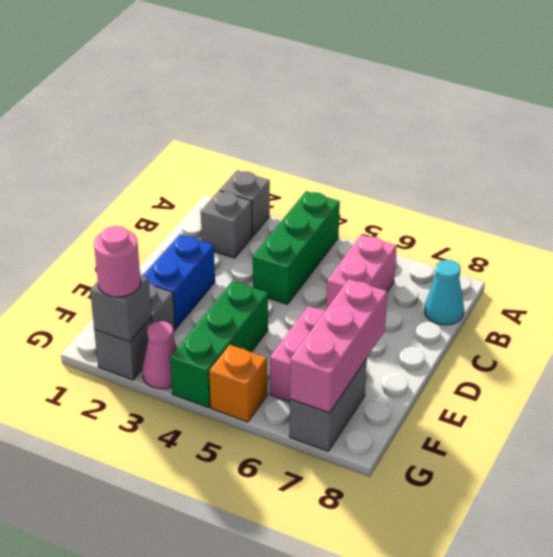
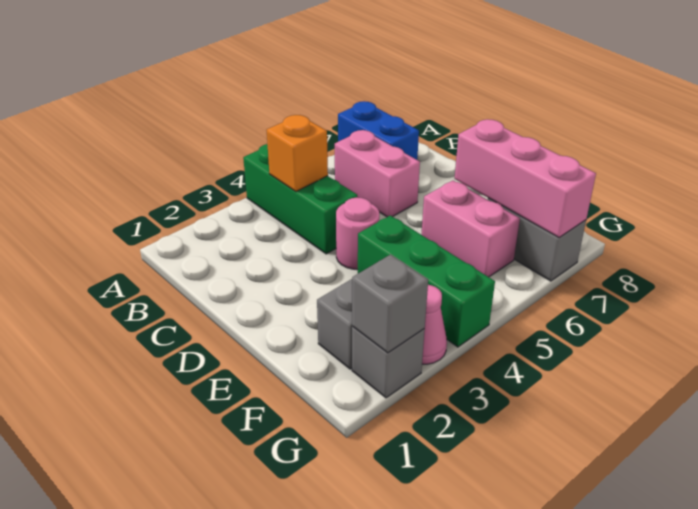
grey brick A2 level 1 -> none
grey brick B2 level 1 -> none
cyan cone B8 level 1 -> none
blue brick D2:E2 level 1 -> blue brick A7:B7 level 1
pink round brick G2 level 3 -> pink round brick D4 level 1
orange brick G5 level 1 -> orange brick B4 level 2

